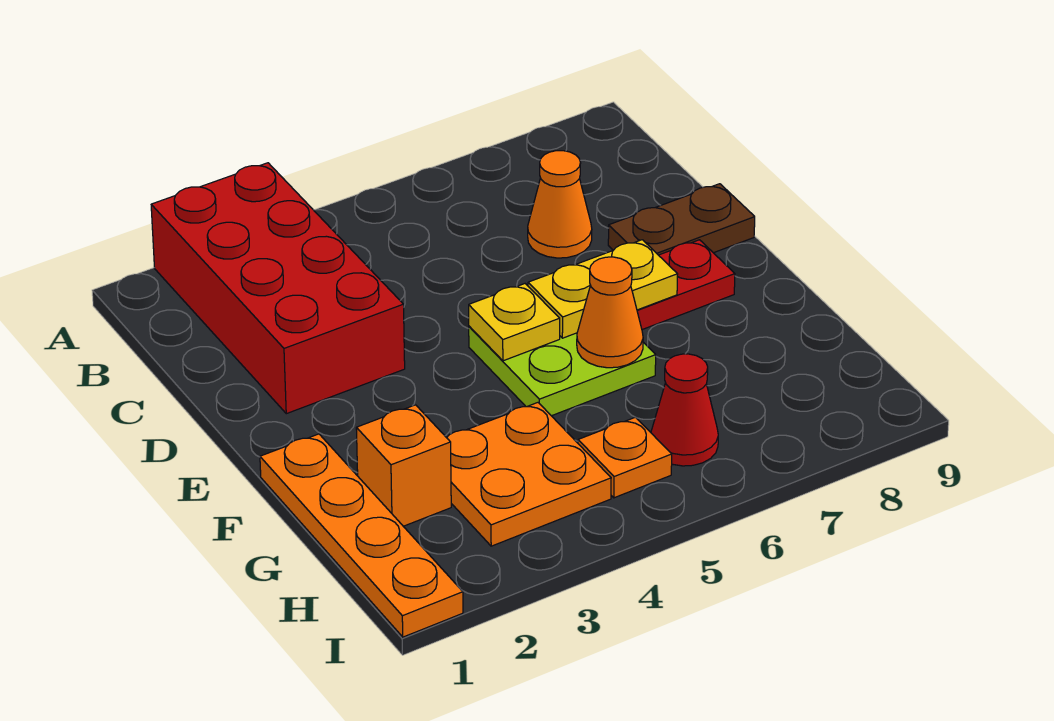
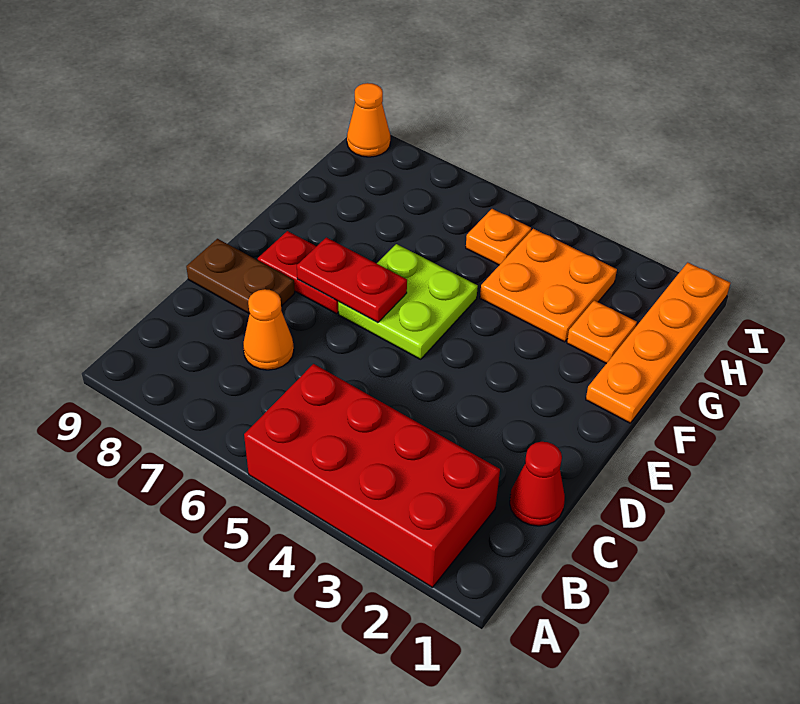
red brick A2:D3 level 1 -> red brick A2:B5 level 1
yellow plate E5 level 2 -> none
yellow plate E6:E7 level 2 -> red plate E6:E7 level 2
orange cone F6 level 2 -> orange cone I9 level 1
orange brick G2 level 1 -> orange plate G2 level 1
red cone H6 level 1 -> red cone C1 level 1

